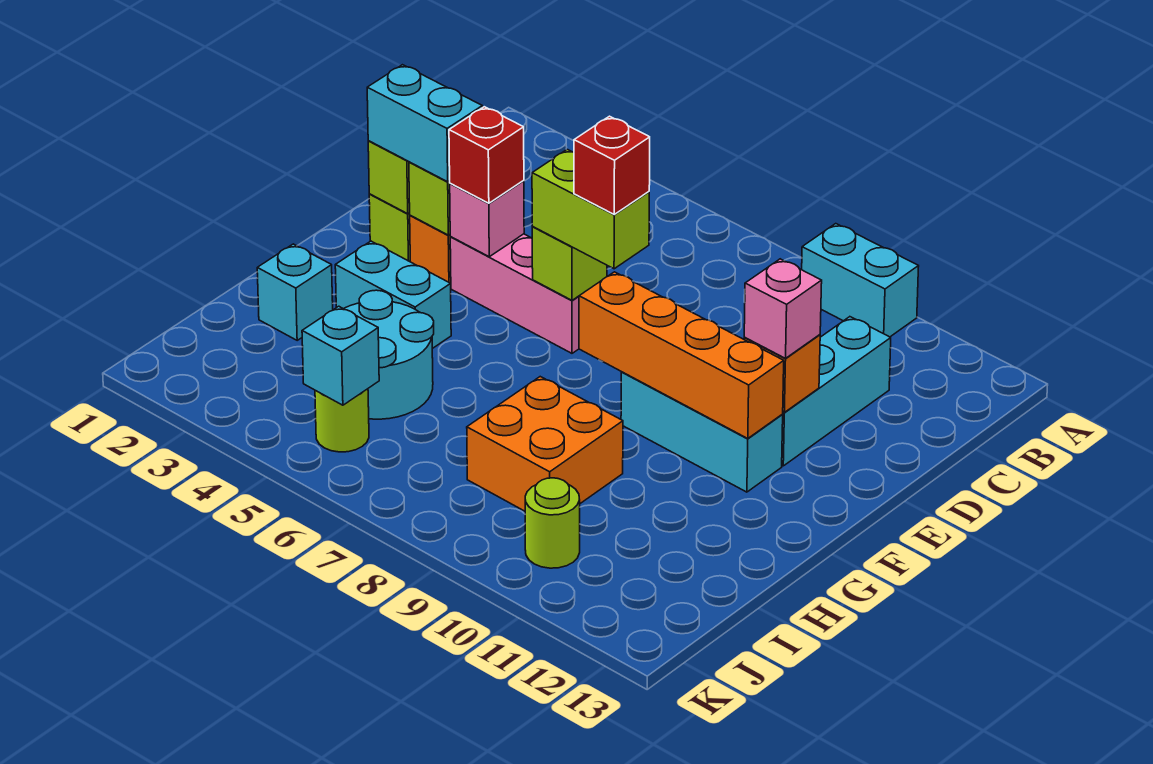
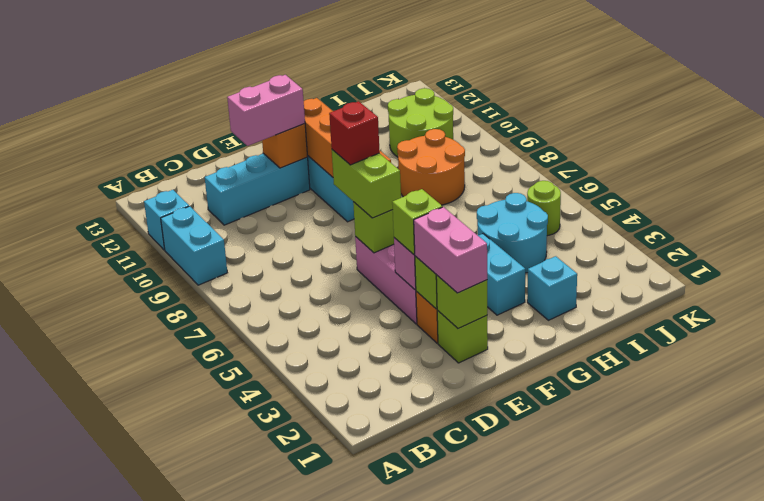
cyan brick E2:E3 level 3 -> pink brick E2:E3 level 3
red brick E4 level 3 -> lime brick E4 level 3
pink brick E11 level 3 -> pink brick D11:E11 level 3
orange brick H8:I9 level 1 -> orange round brick H8:I9 level 1
cyan brick J5 level 2 -> cyan brick A11 level 1
lime round brick J10 level 1 -> lime round brick I10:J11 level 1

